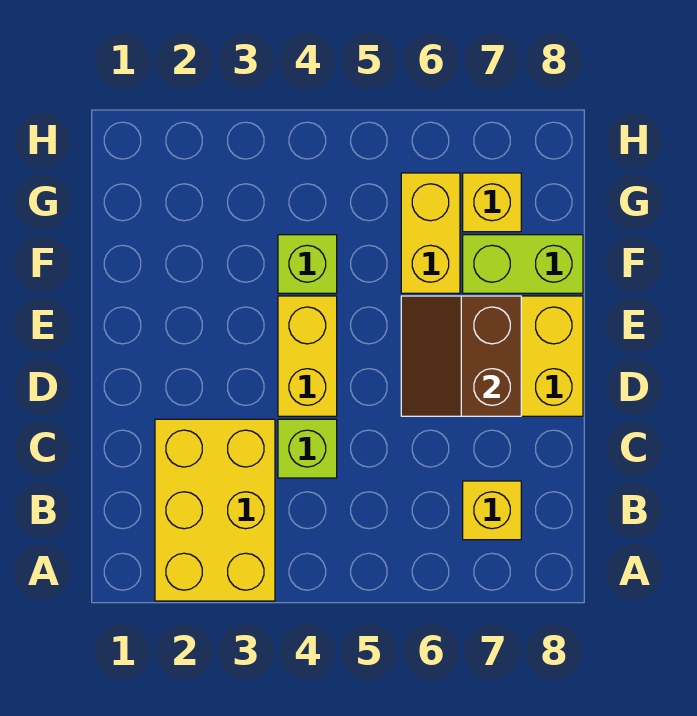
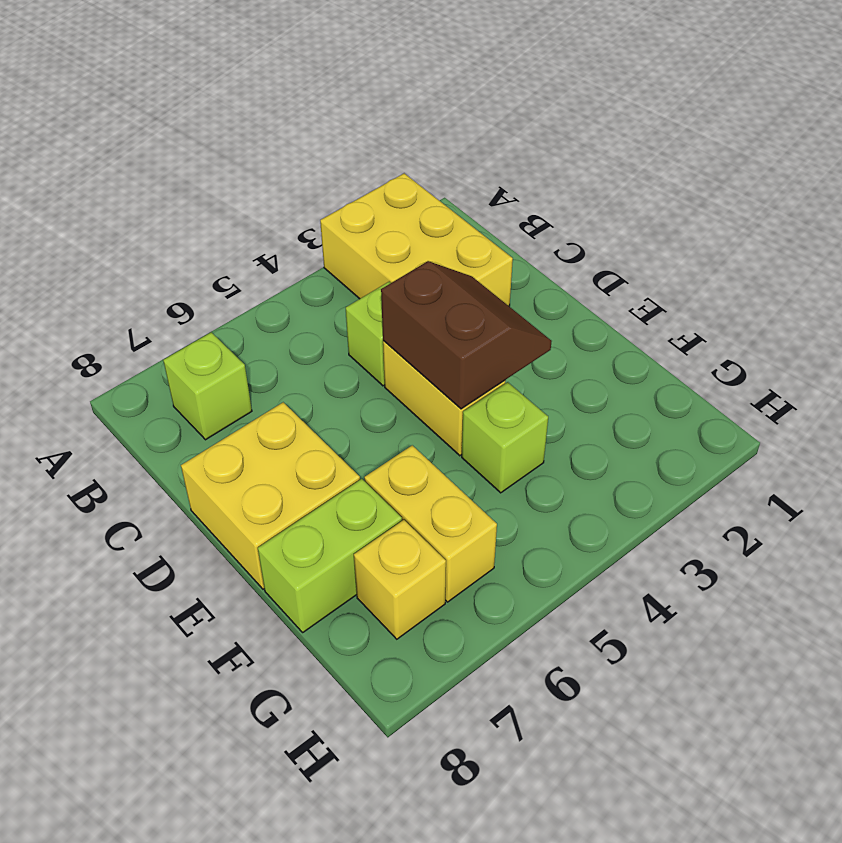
yellow brick B7 level 1 -> lime brick B7 level 1
brown slope D6:E7 level 2 top 7 -> brown slope D3:E4 level 2 top 4

